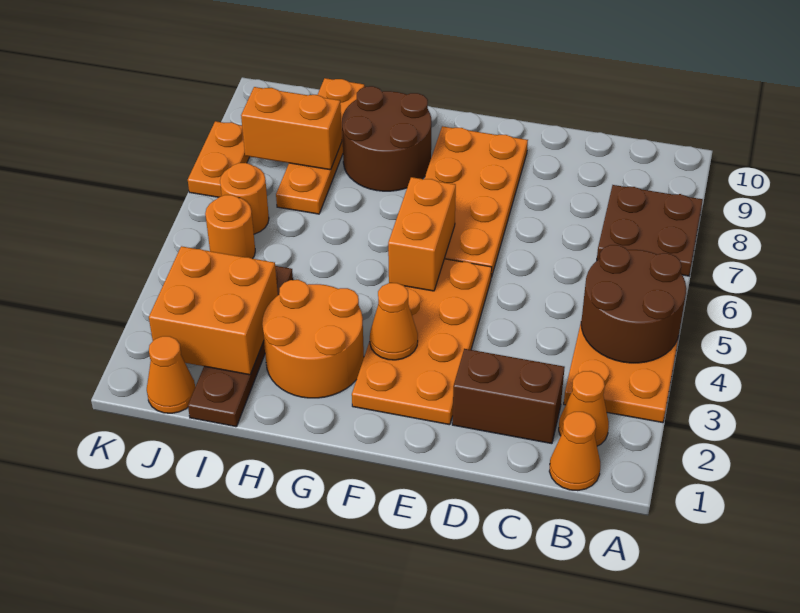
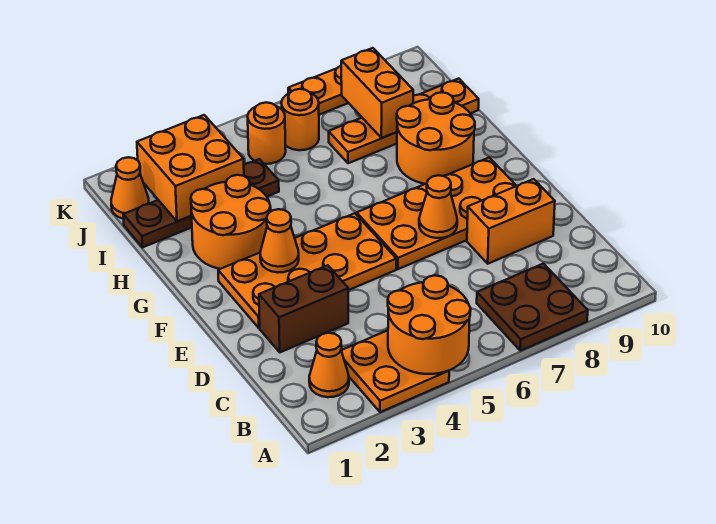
brown round brick A4:B5 level 2 -> orange round brick A4:B5 level 2
orange cone B1 level 1 -> orange cone E7 level 2
brown brick C2:D2 level 1 -> brown brick D2:D3 level 1
orange brick F5:F6 level 2 -> orange brick D8:D9 level 1
brown round brick G8:H9 level 1 -> orange round brick G8:H9 level 1

